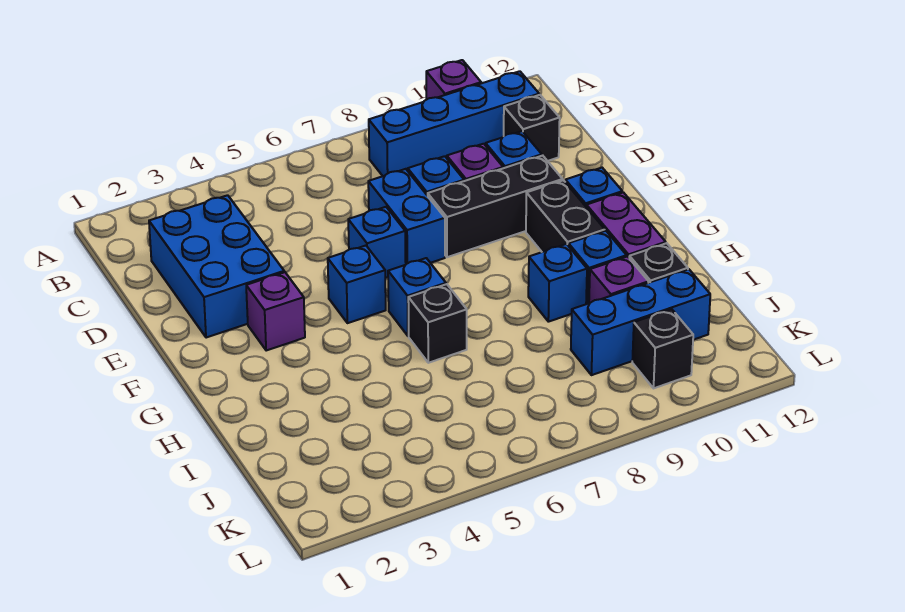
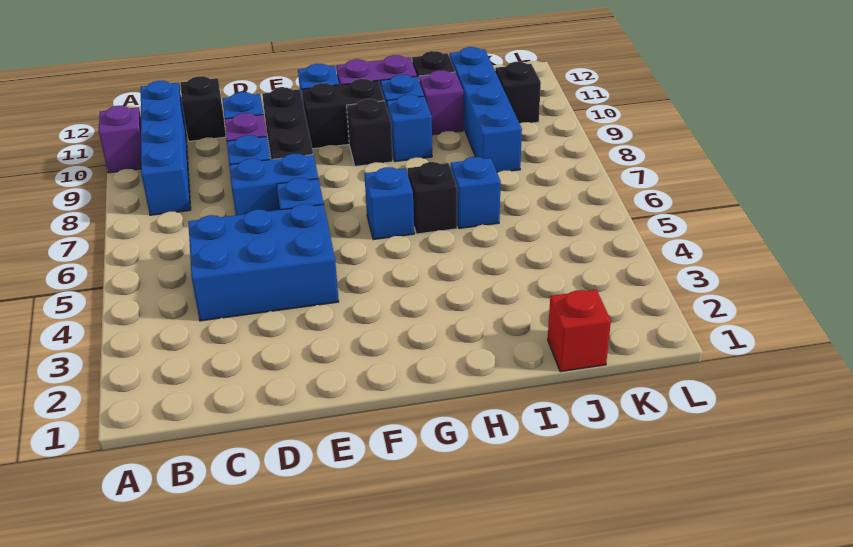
blue brick C2:E3 level 1 -> blue brick C4:E5 level 1
purple brick F3 level 1 -> none
blue brick F5 level 1 -> blue brick I6 level 1
none -> black brick G9 level 1
none -> red brick J1 level 1
blue brick J9:J11 level 1 -> blue brick J8:J11 level 1

